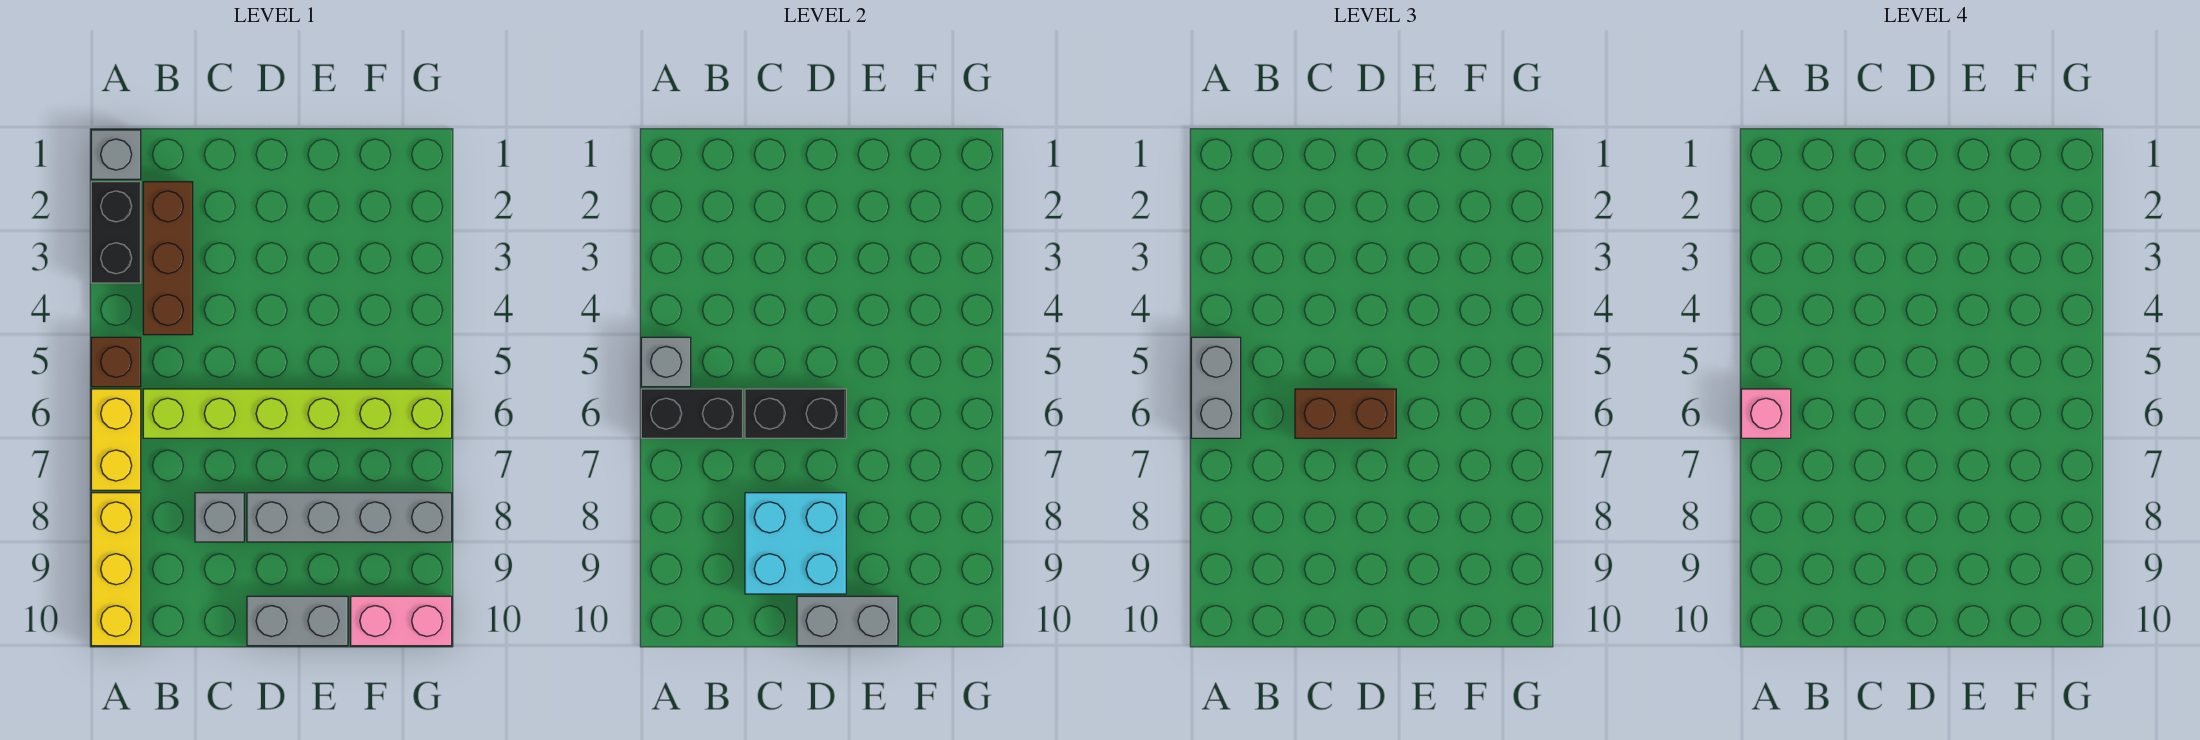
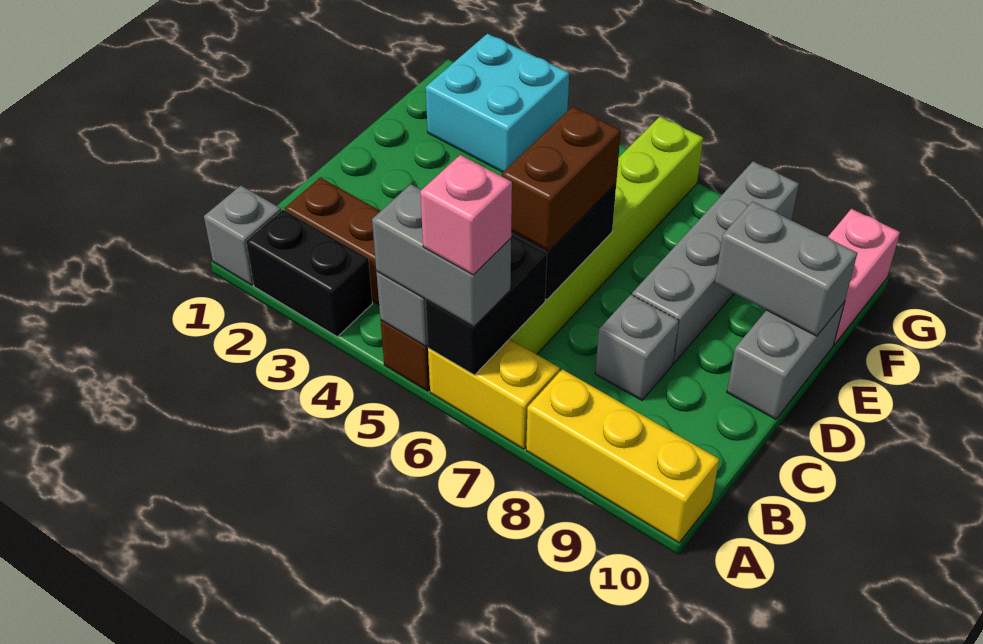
cyan brick C8:D9 level 2 -> cyan brick F2:G3 level 1
grey brick D10:E10 level 2 -> grey brick E9:E10 level 2

